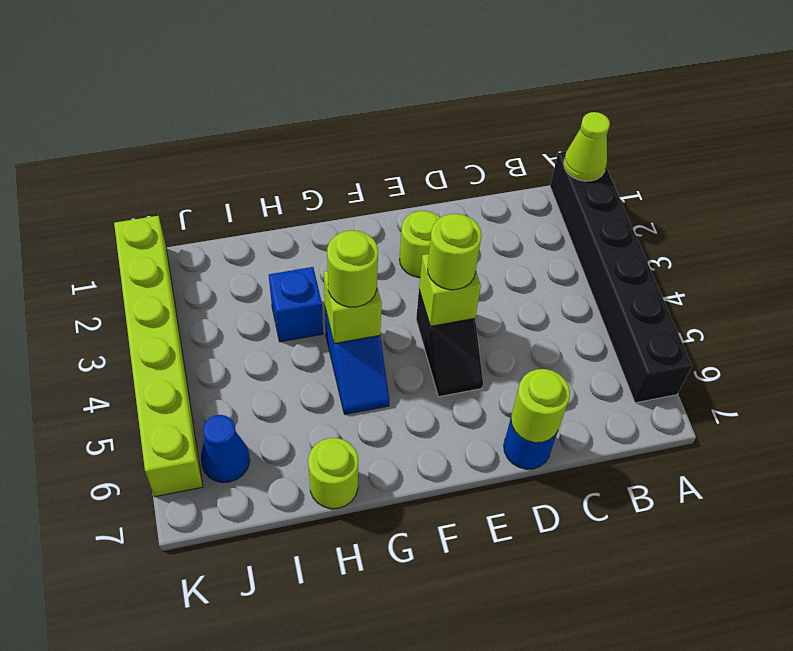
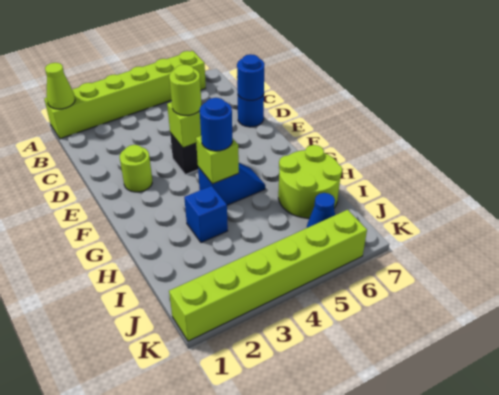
black brick A1:A6 level 1 -> lime brick A1:A6 level 1
lime round brick D7 level 2 -> blue round brick D7 level 2
lime round brick G4 level 3 -> blue round brick G4 level 3
lime round brick H7 level 1 -> lime round brick H6:I7 level 1

